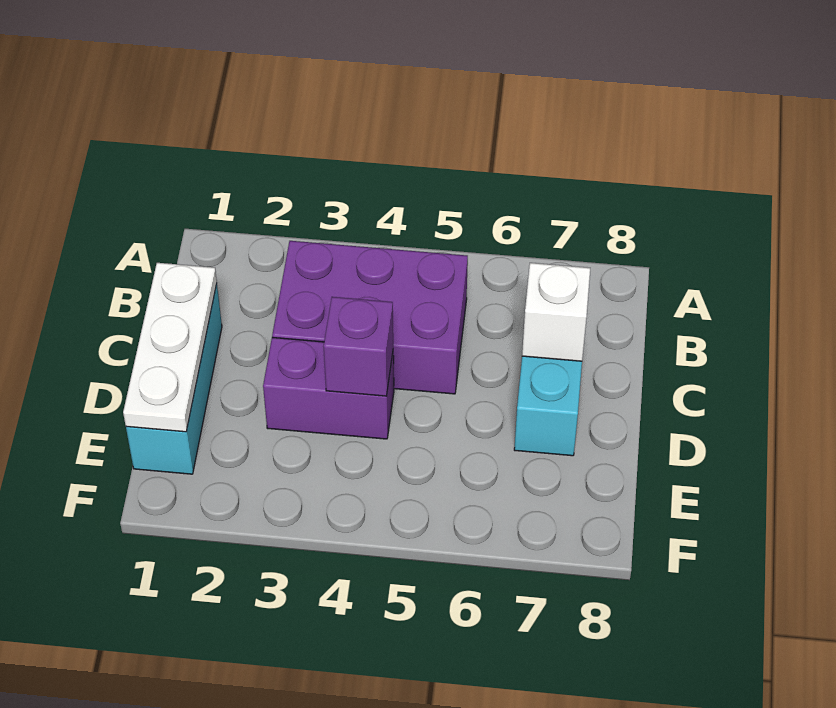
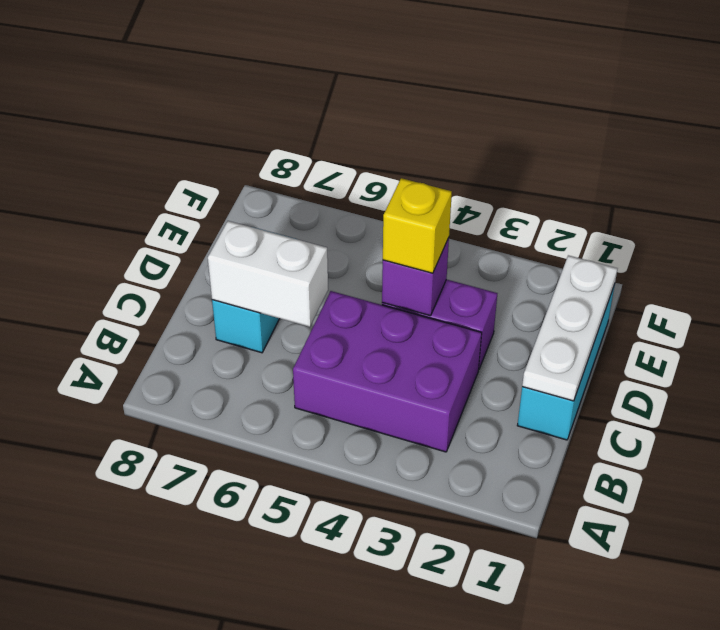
white brick C7 level 2 -> white brick C6:C7 level 2
none -> yellow brick D4 level 3

